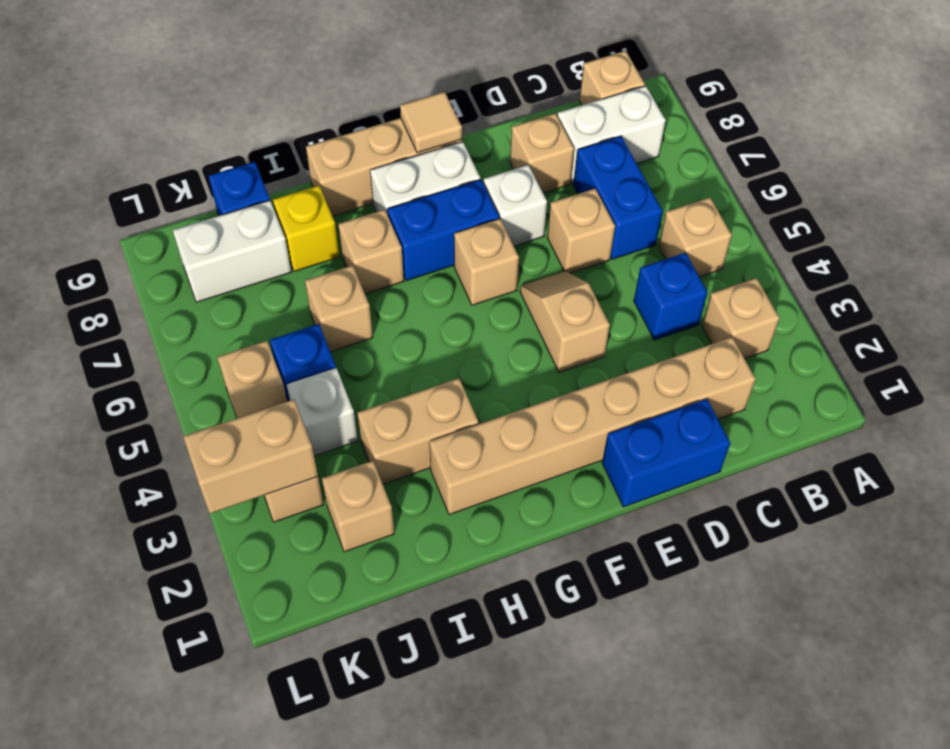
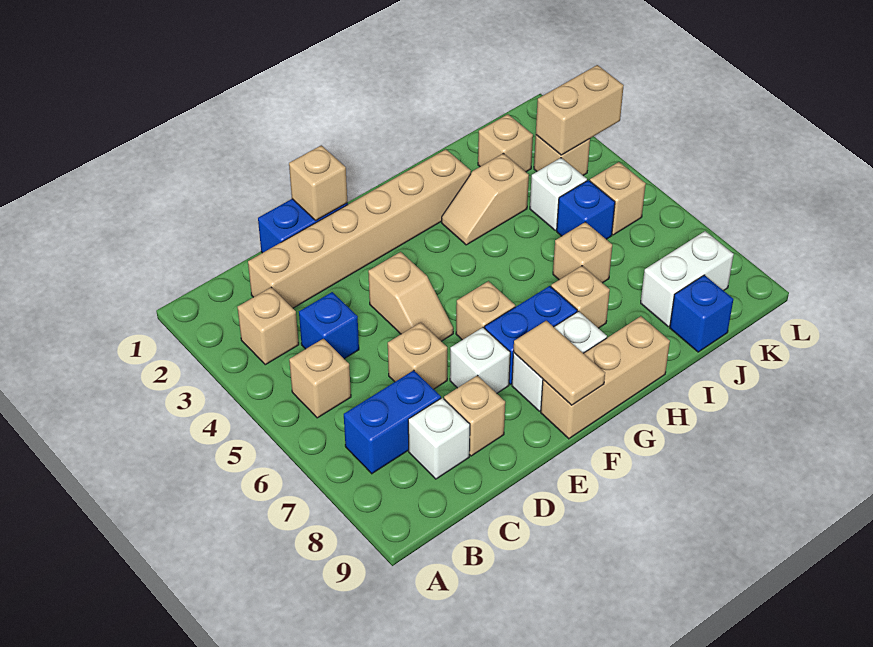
white brick B8:C8 level 1 -> white brick C8 level 1
tan brick B9 level 1 -> tan brick E1 level 2
blue brick C6:C7 level 1 -> blue brick B7:C7 level 1
tan tile F9 level 2 -> tan tile F8:F9 level 2
tan brick H3:I3 level 1 -> tan slope H3:I3 level 1 top I
yellow brick I8 level 1 -> none

